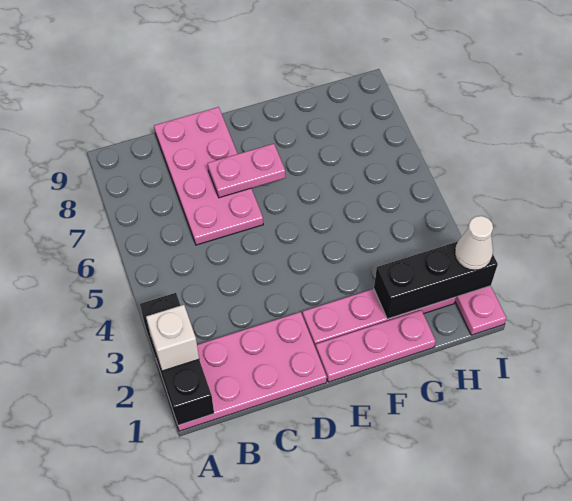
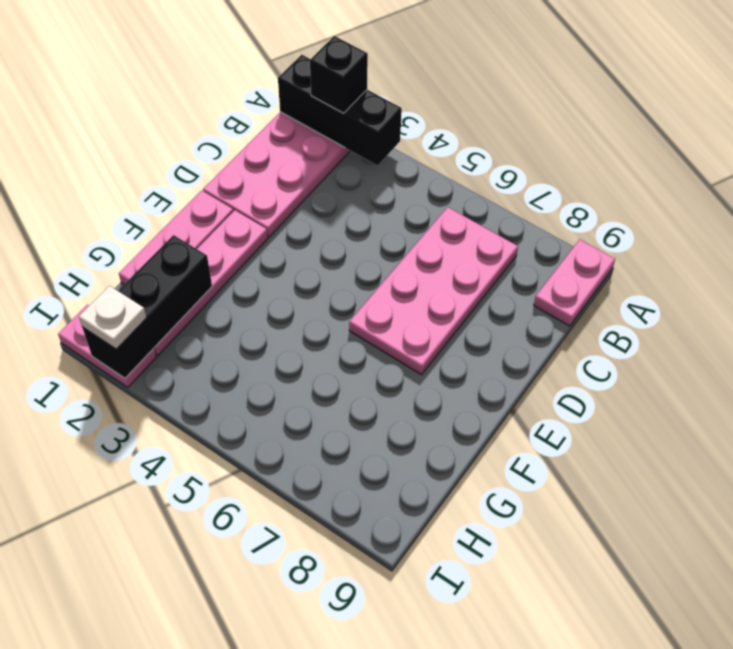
white brick A2 level 3 -> black brick A2 level 3
pink plate C6:D9 level 1 -> pink plate B6:E7 level 1
pink plate D7:E7 level 2 -> pink plate A9:B9 level 1
white cone I2 level 3 -> white plate I2 level 3

